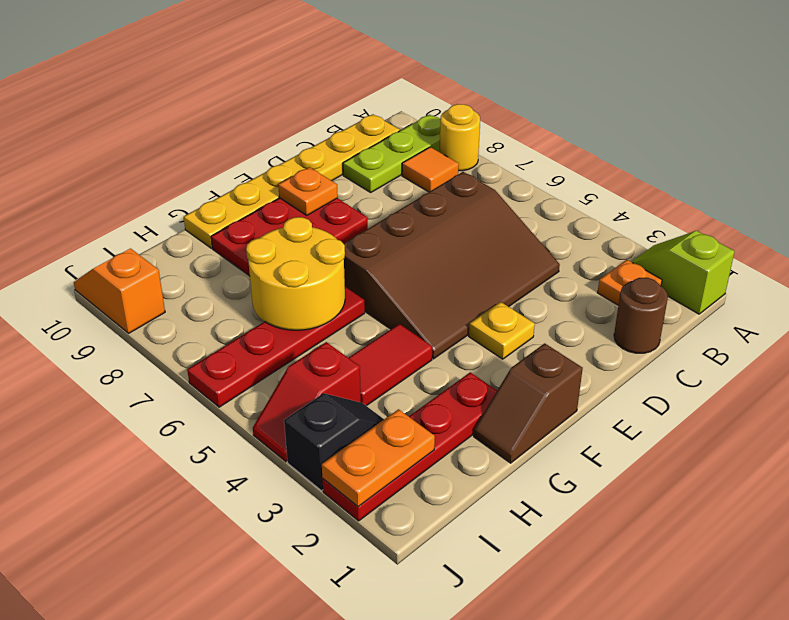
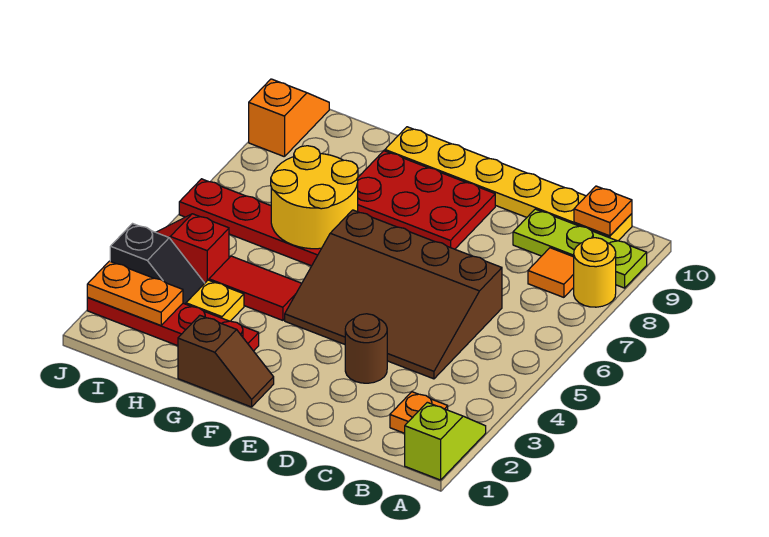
brown round brick C1 level 1 -> brown round brick D3 level 1
yellow plate E3 level 1 -> yellow plate H3 level 1
orange plate E9 level 2 -> orange plate B10 level 2
brown slope F1:G1 level 1 top F -> brown slope F1:G1 level 1 top G

